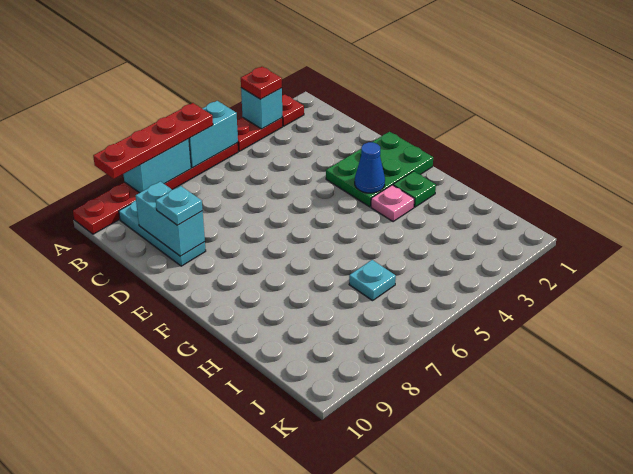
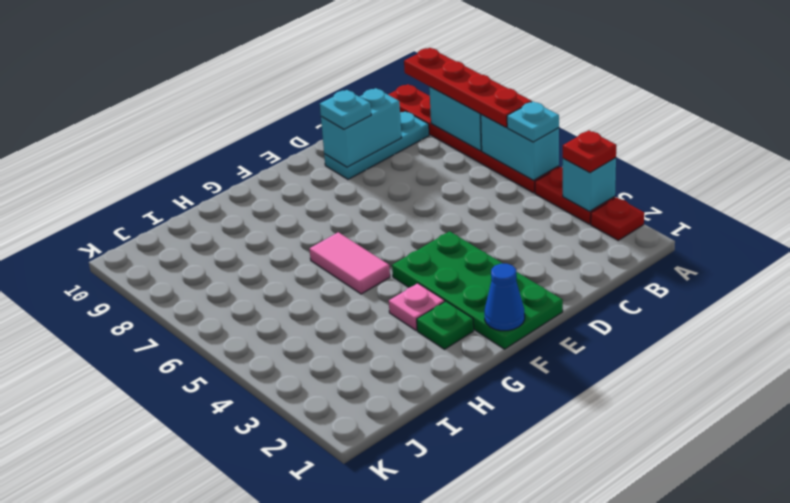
green plate E1:F3 level 1 -> green plate E1:F4 level 1
blue cone F3 level 2 -> blue cone F1 level 2
none -> pink tile G5:G6 level 1
cyan plate I6 level 1 -> cyan plate A5 level 3

